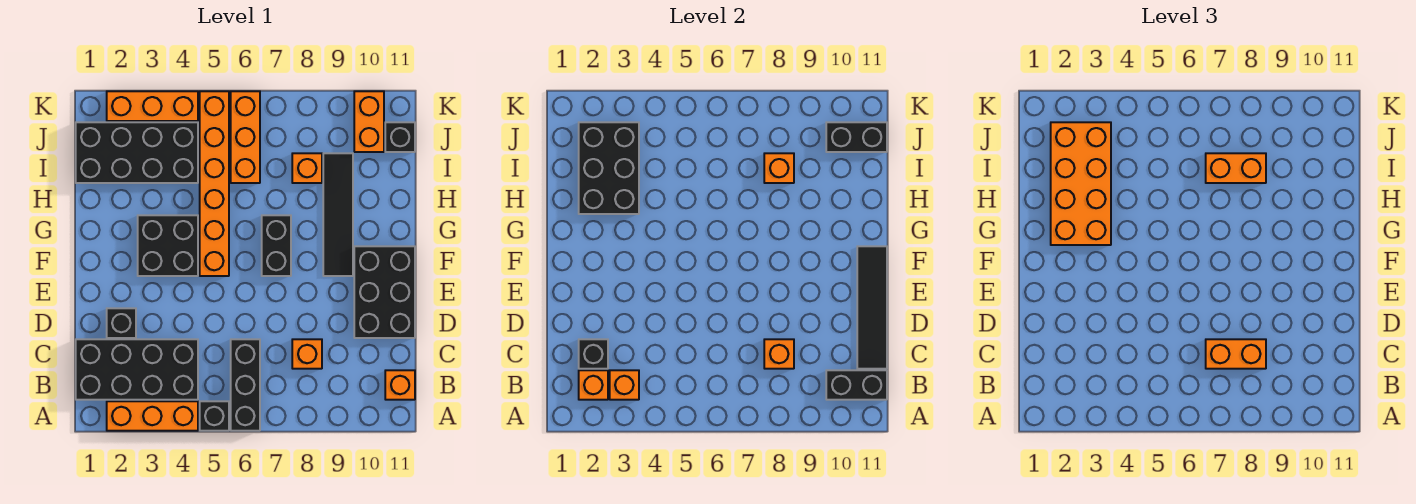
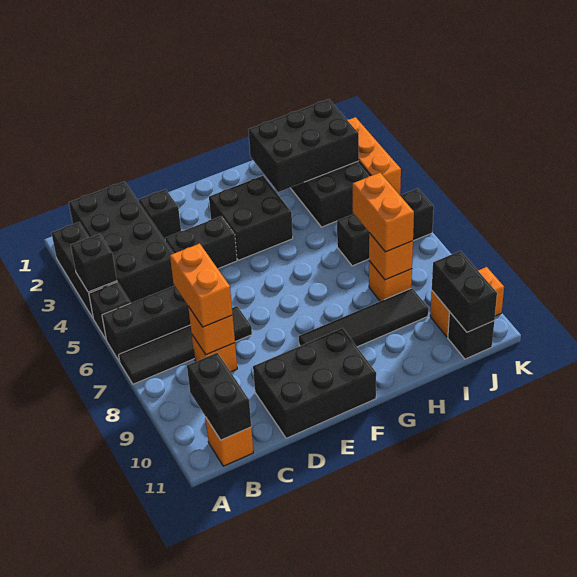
orange brick A2:A4 level 1 -> black brick A2:A4 level 1
orange brick B2 level 2 -> none
orange brick B3 level 2 -> none
black brick C2 level 2 -> black brick A4 level 2
black tile C11:F11 level 2 -> black tile A7:D7 level 1
orange brick F5:K5 level 1 -> none
black brick F7:G7 level 1 -> black brick D4:E4 level 1
orange brick G2:J3 level 3 -> none
orange brick I6:K6 level 1 -> black brick I6:K6 level 1

